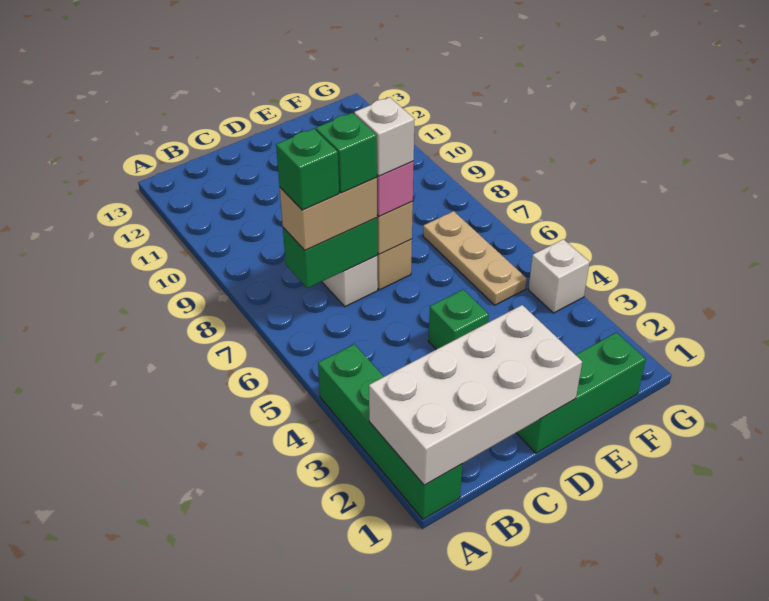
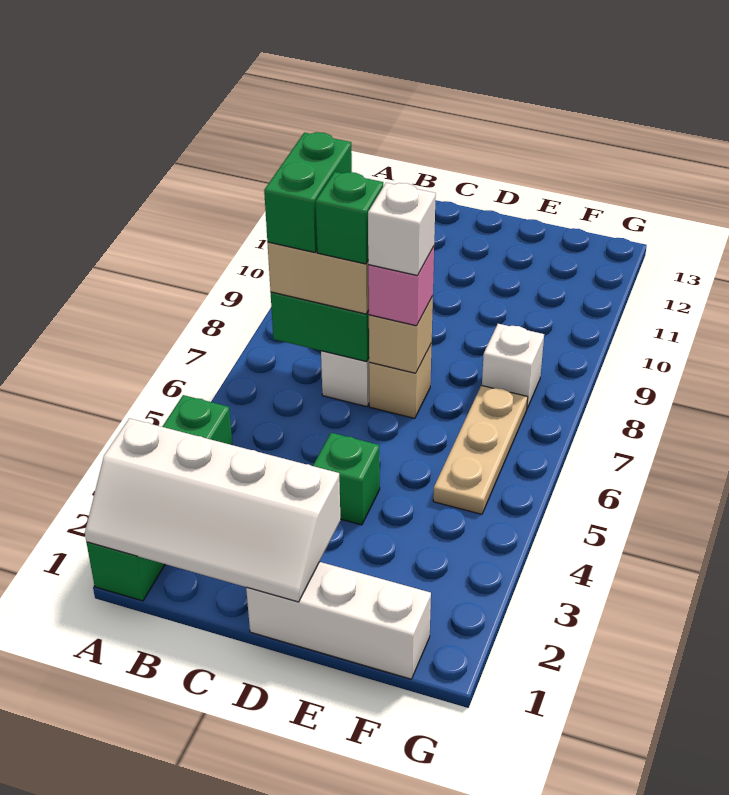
white brick A1:D2 level 2 -> white slope A1:D2 level 2 top 2
green brick B7 level 4 -> green brick B7:B8 level 4
green brick D1:F1 level 1 -> white brick D1:F1 level 1
white brick G4 level 1 -> white brick F8 level 1

